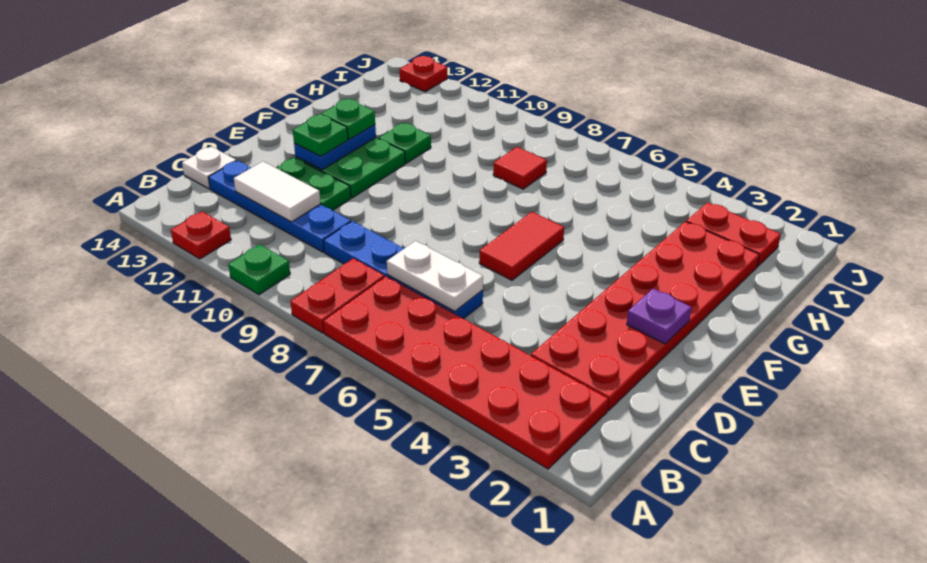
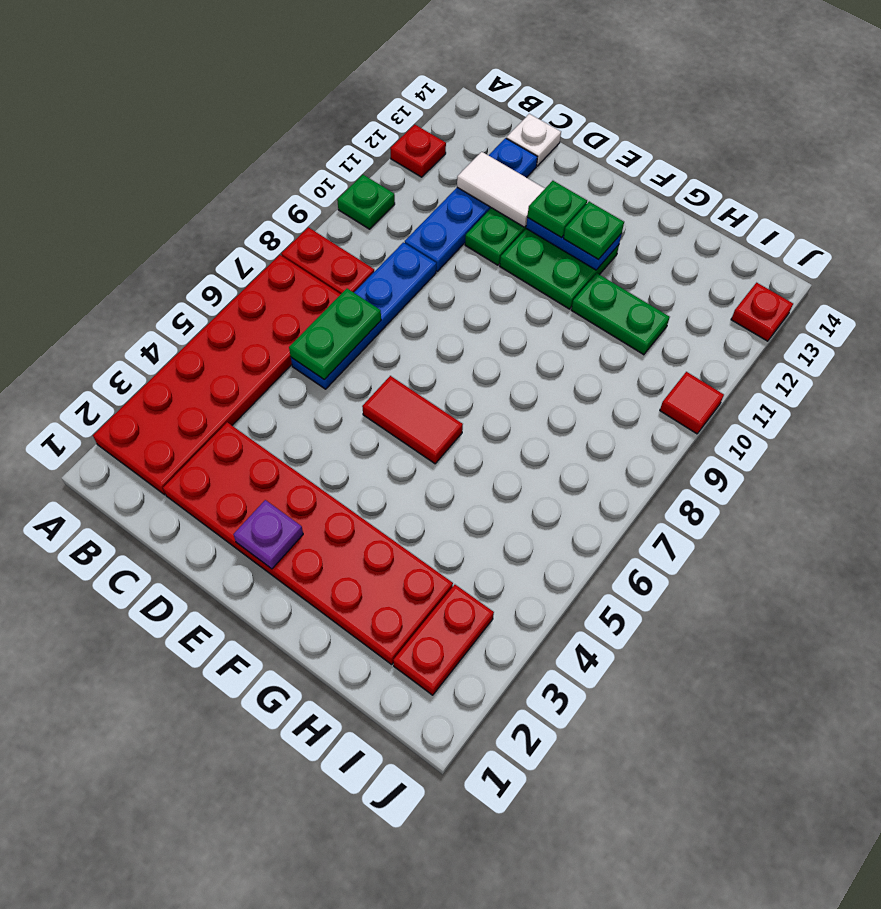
white plate C6:C7 level 2 -> green plate C6:C7 level 2
white tile C11:C12 level 2 -> white tile C12:D12 level 2
green plate G11 level 1 -> green plate G11:H11 level 1
red tile H8 level 1 -> red tile J10 level 1

